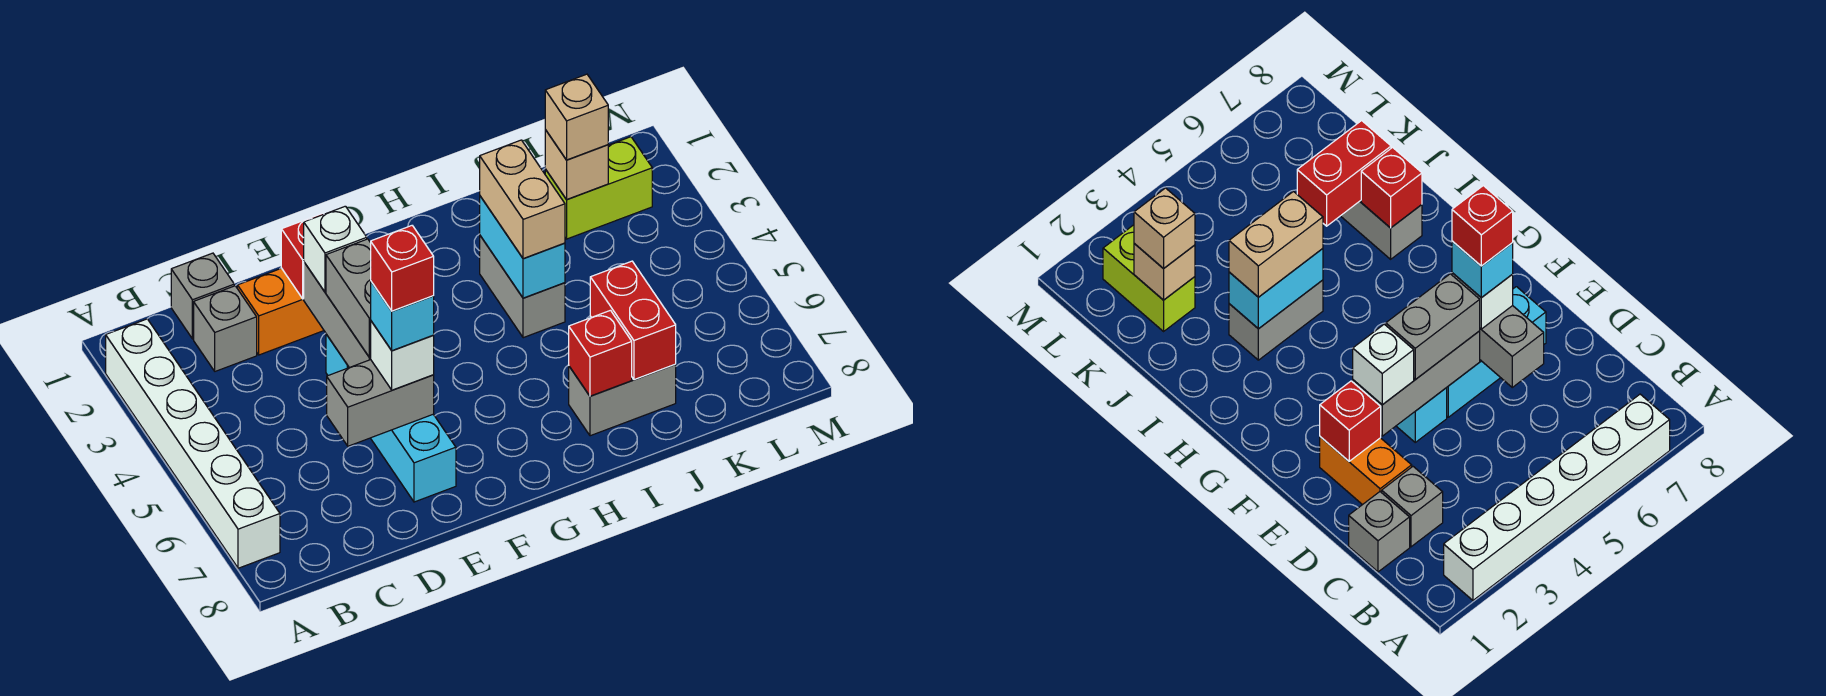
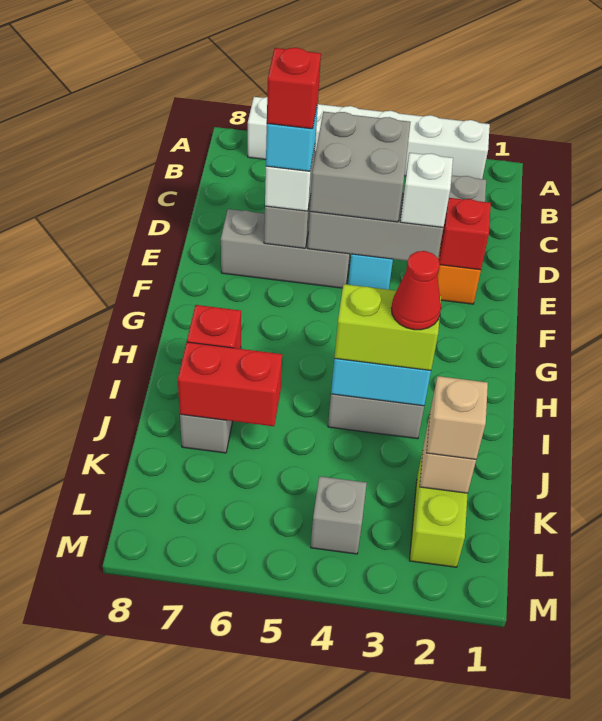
grey brick C1 level 1 -> grey brick L4 level 1
grey brick E4:E5 level 3 -> grey brick D4:E5 level 3
cyan brick E5:E7 level 1 -> grey brick E5:E7 level 1
tan brick I3:I4 level 3 -> lime brick I3:I4 level 3
none -> red cone I3 level 4

